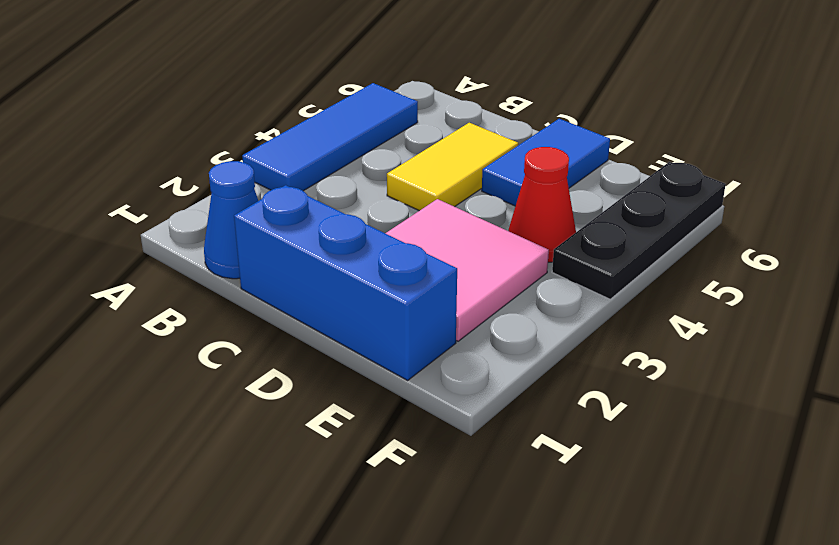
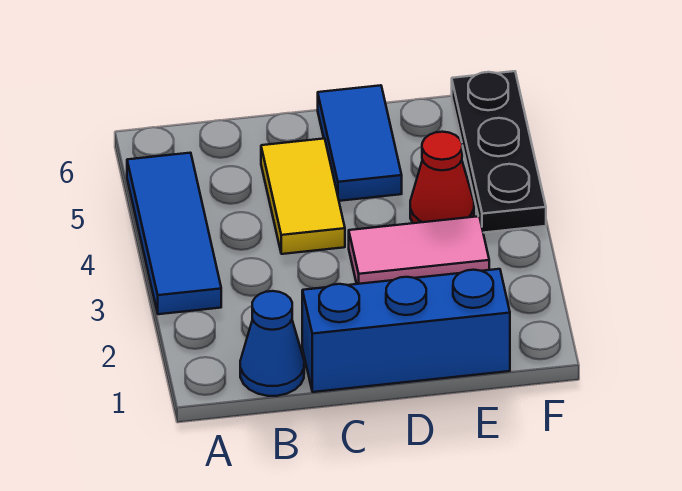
pink tile D2:E3 level 1 -> pink tile D3:E3 level 1

